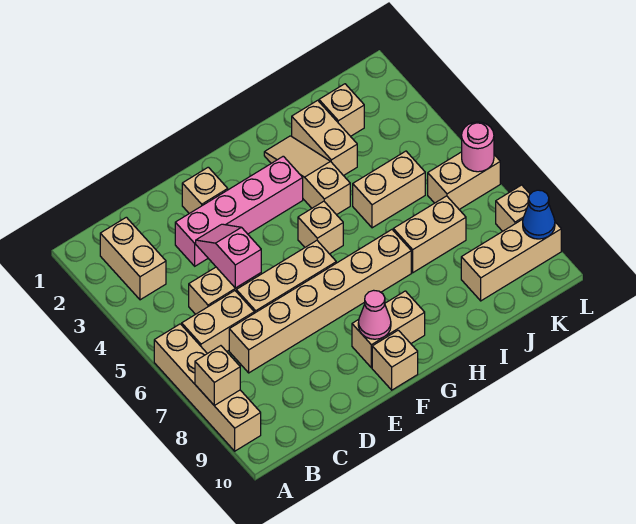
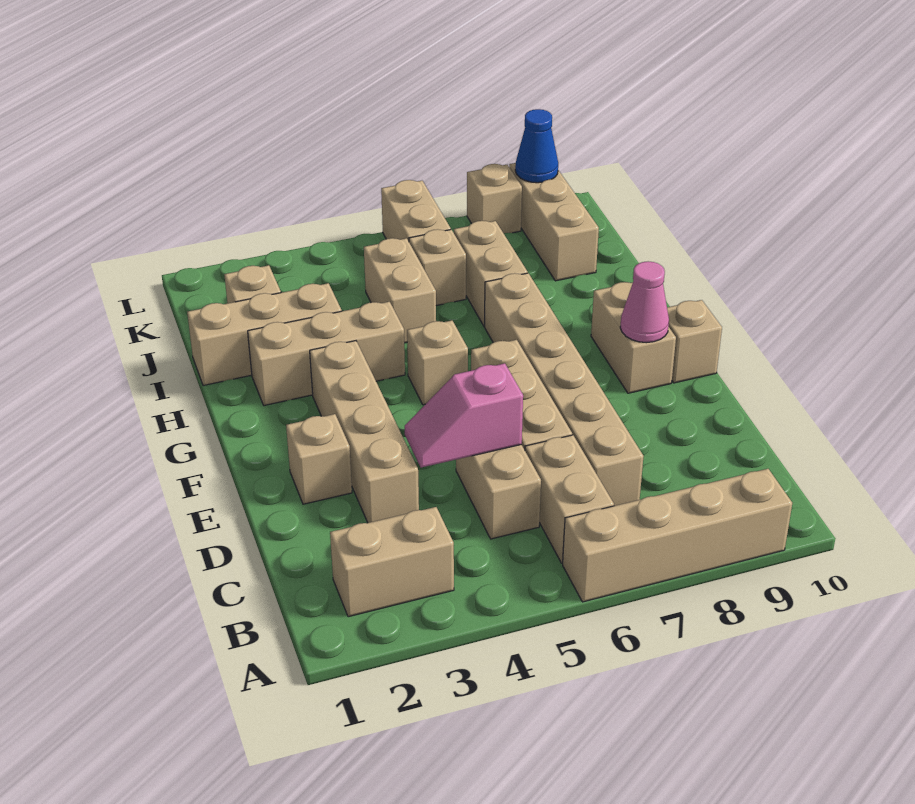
tan brick A8 level 2 -> tan brick J6 level 1
pink brick D3:G3 level 1 -> tan brick D3:G3 level 1
tan slope H2:H4 level 1 top 4 -> tan brick H2:H4 level 1
tan brick I2:I3 level 1 -> tan brick I1:I3 level 1
pink round brick L6 level 2 -> none

